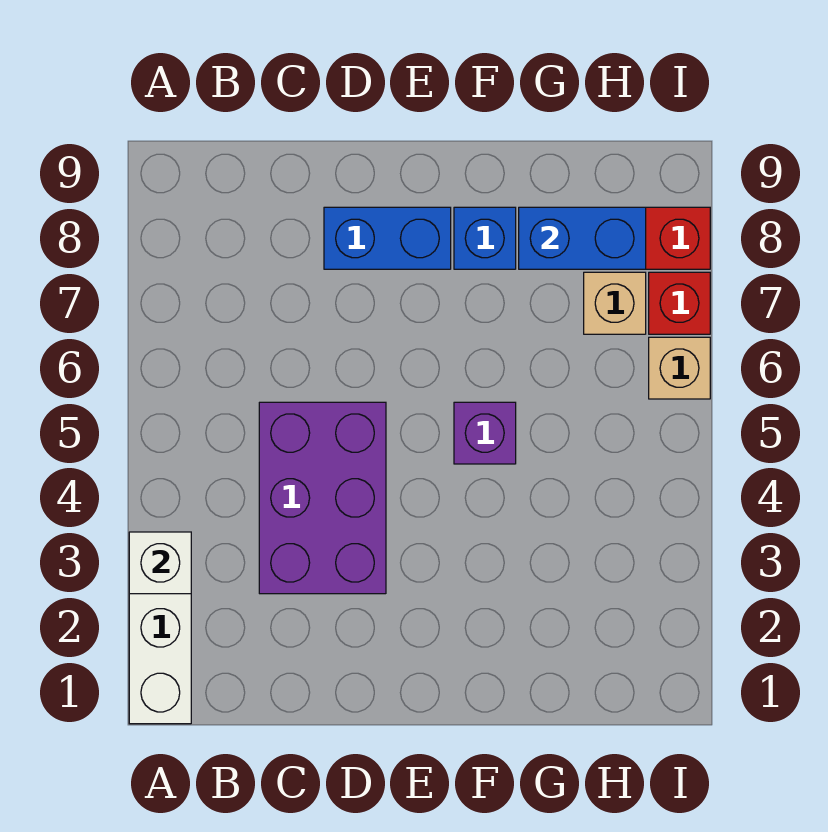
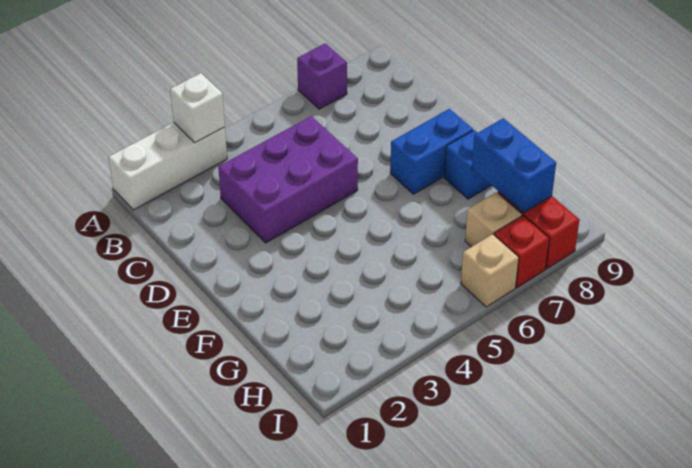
blue brick D8:E8 level 1 -> blue brick E7:E8 level 1
purple brick F5 level 1 -> purple brick A7 level 1

